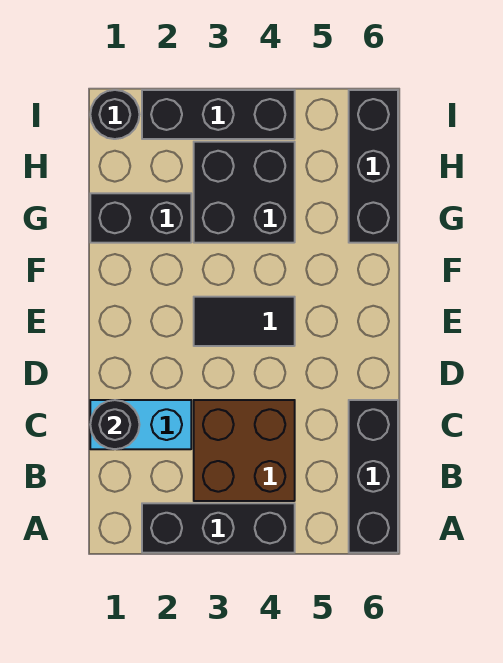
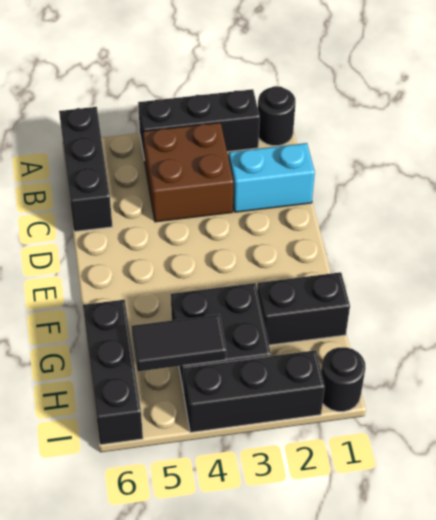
black round brick C1 level 2 -> black round brick A1 level 1
black tile E3:E4 level 1 -> black tile H4:H5 level 2

